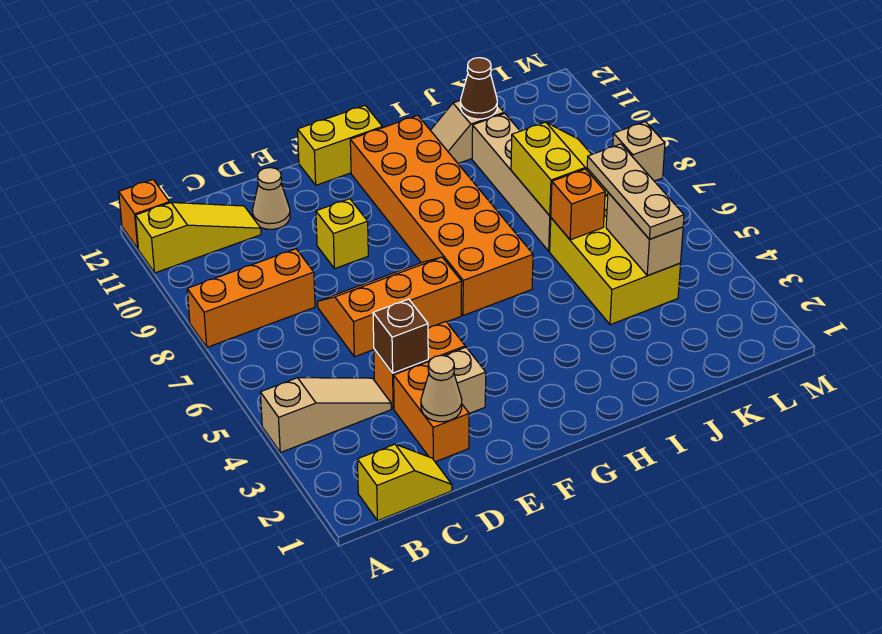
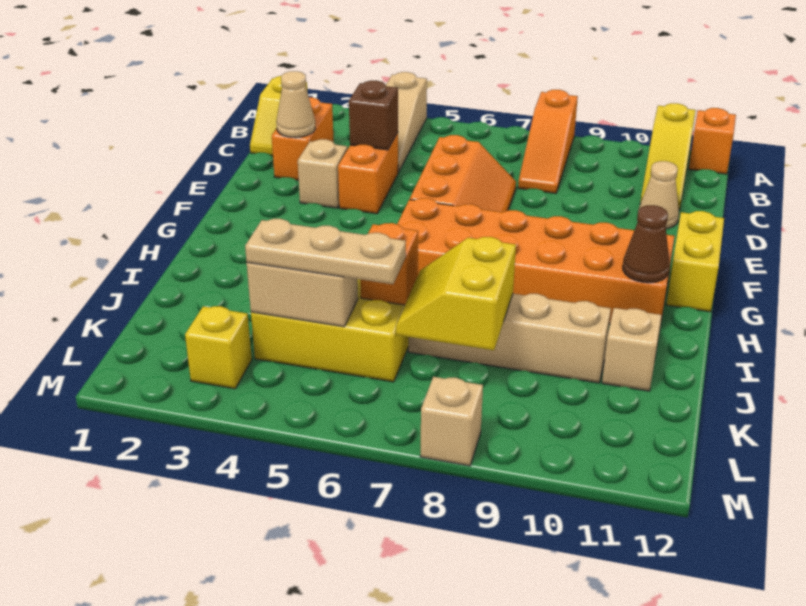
orange brick A8:C8 level 1 -> orange slope A8:C8 level 1 top A
orange brick D2:D3 level 1 -> orange brick C2:D2 level 1
yellow brick E9 level 1 -> yellow brick L3 level 1
yellow slope J7:K8 level 2 top J -> yellow slope J7:K8 level 2 top 8
brown cone J11 level 2 -> brown cone H11 level 2

